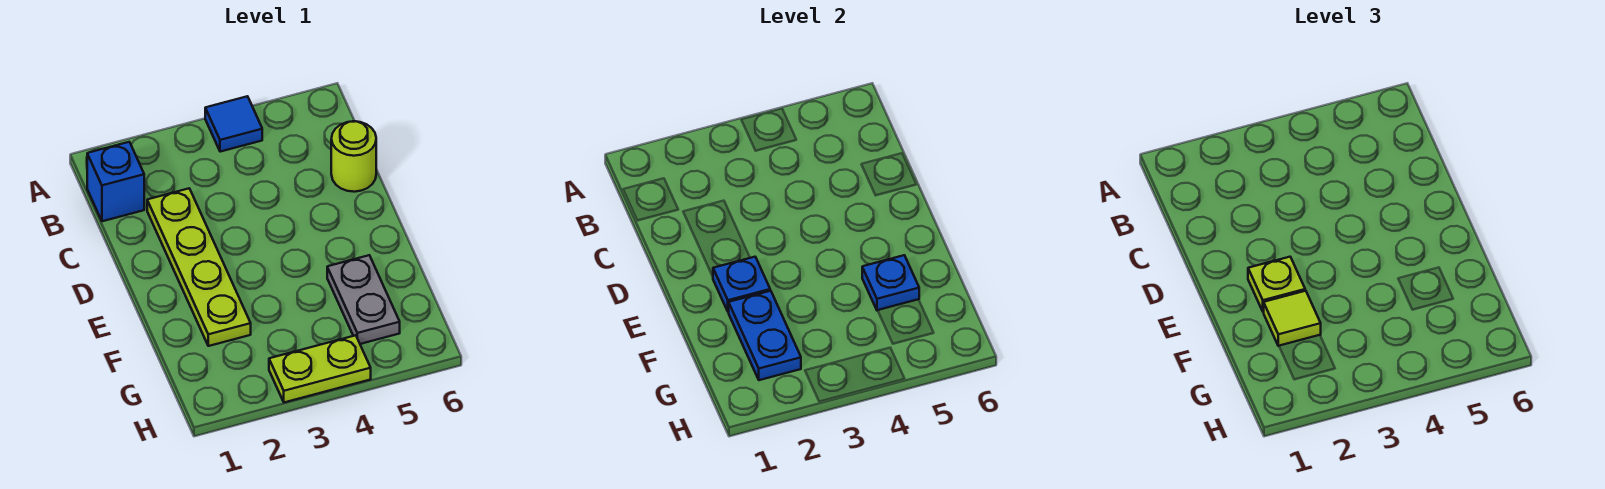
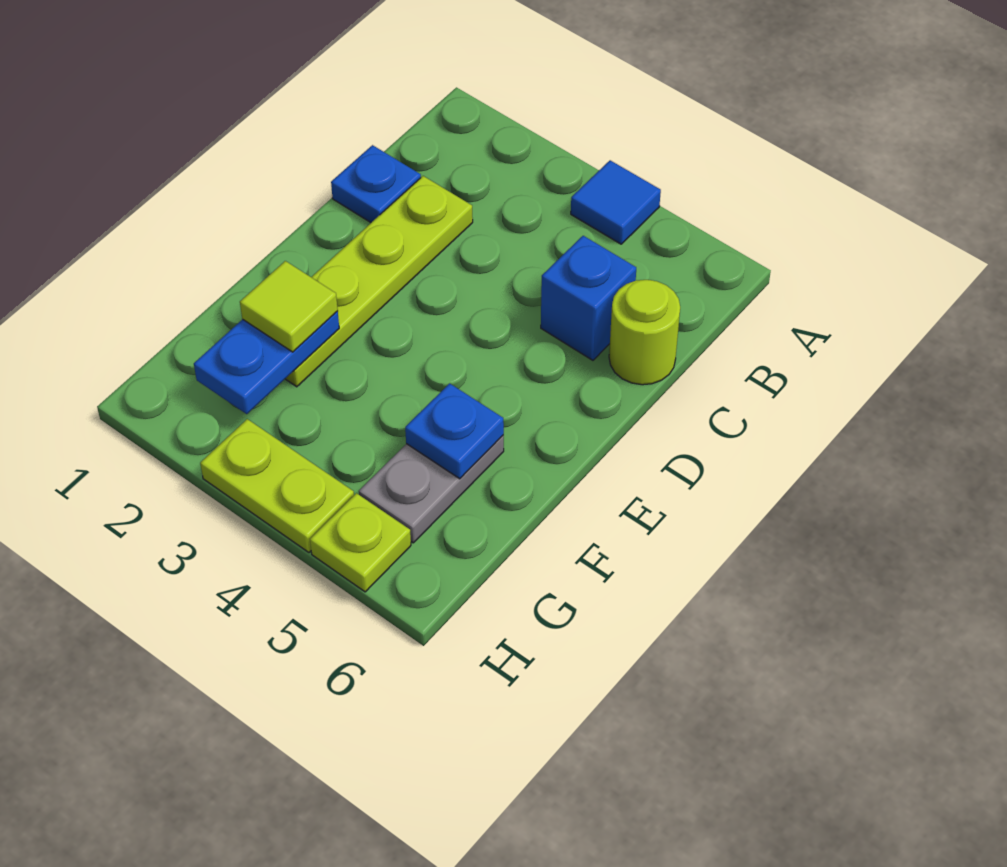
blue brick B1 level 1 -> blue brick C5 level 1
blue plate E2 level 2 -> blue plate C1 level 1
lime plate E2 level 3 -> lime plate H5 level 1

